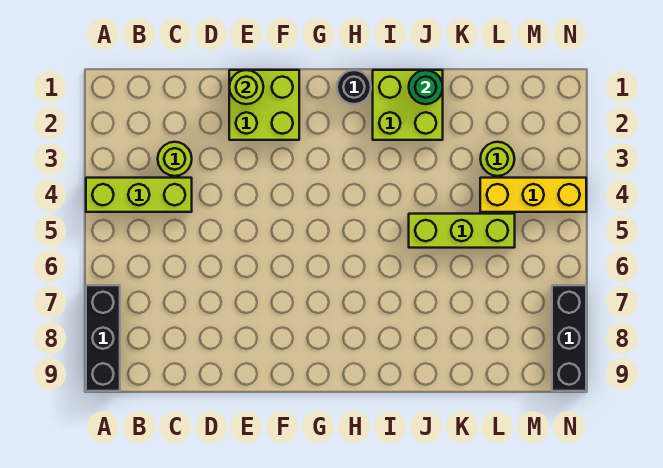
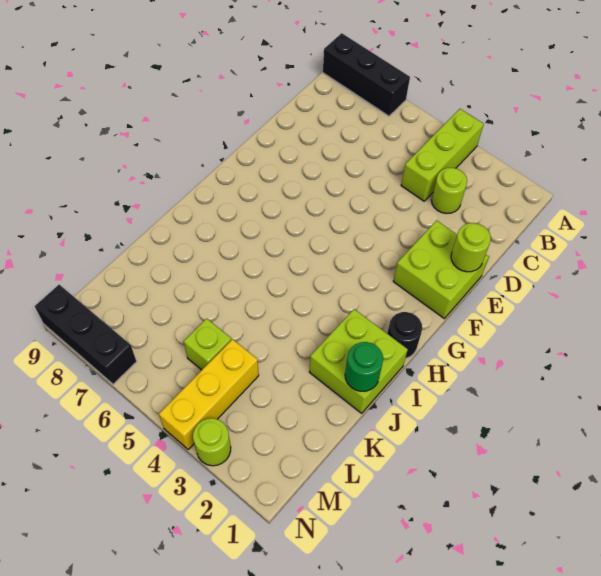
lime brick J5:L5 level 1 -> lime brick L5 level 1
lime round brick L3 level 1 -> lime round brick N3 level 1

